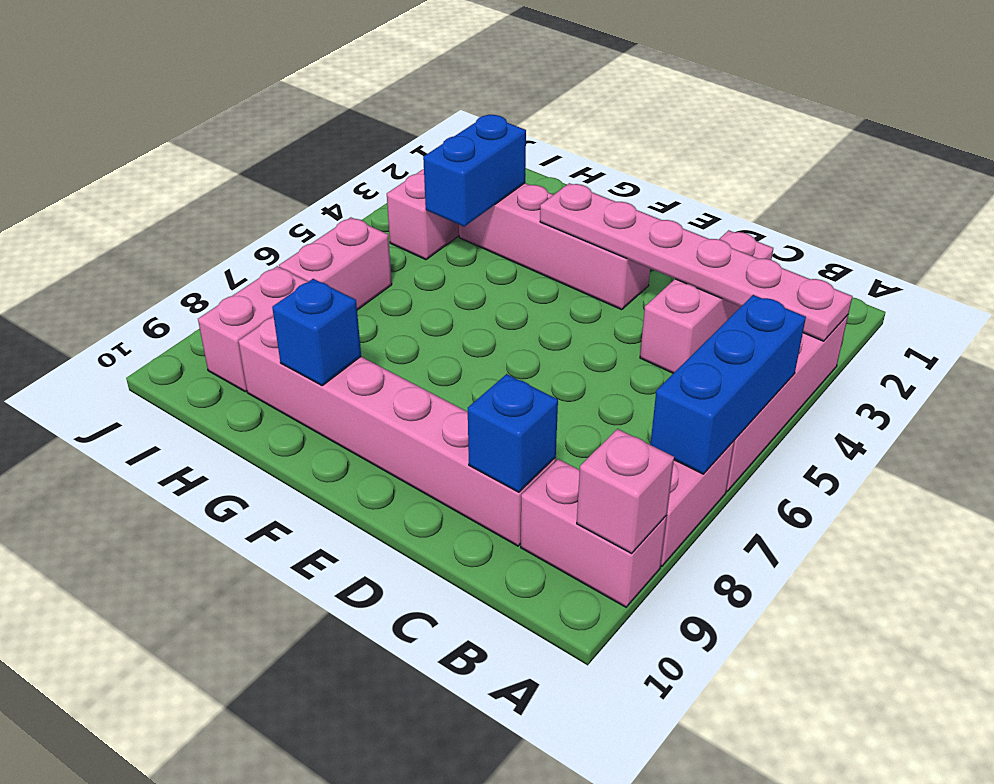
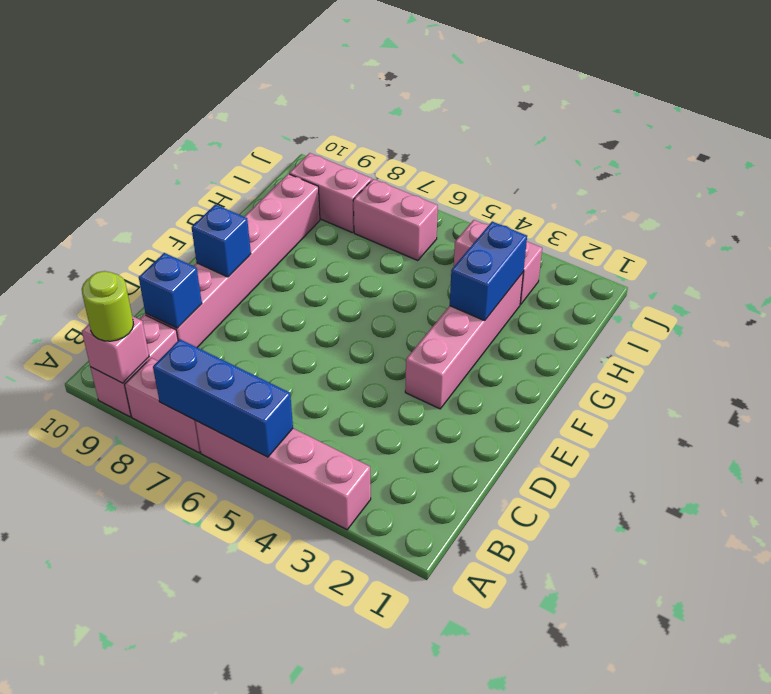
pink plate A3:F3 level 2 -> none
none -> lime round brick A9 level 3
pink brick C2:C4 level 1 -> none
blue brick G9 level 2 -> blue brick E9 level 2
blue brick H3:H4 level 2 -> blue brick G3:H3 level 2

